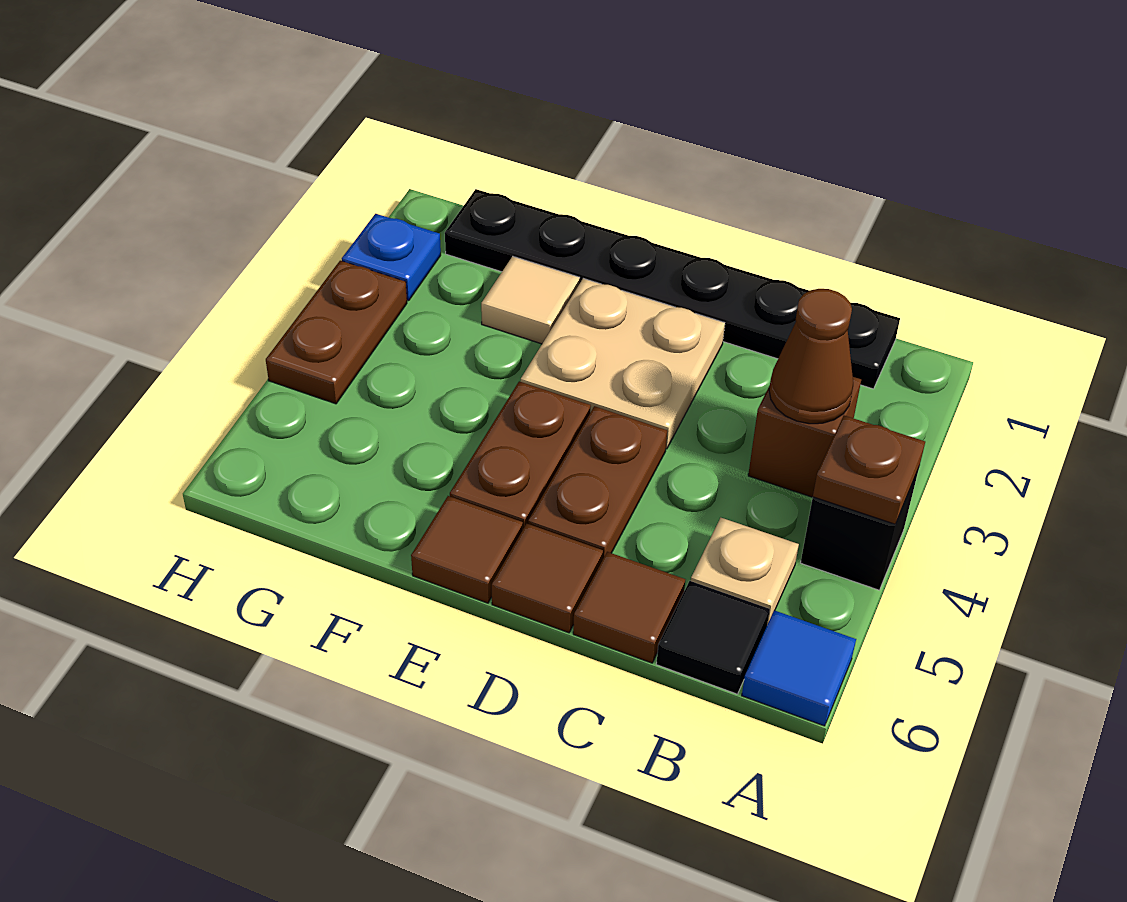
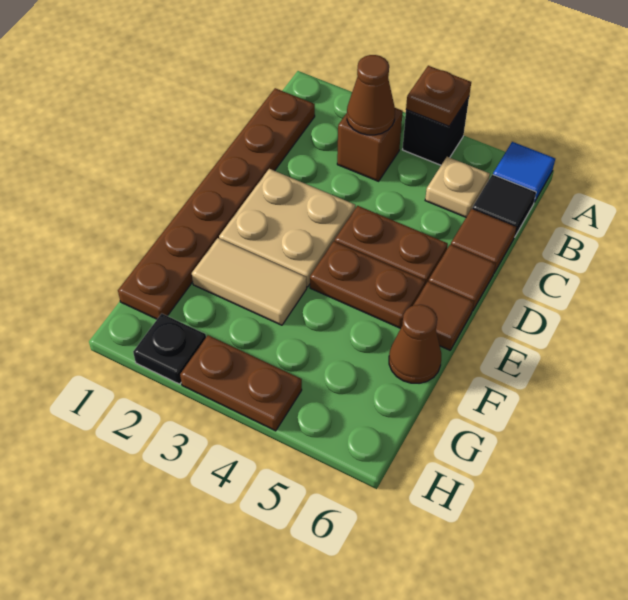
black plate B1:G1 level 1 -> brown plate B1:G1 level 1
tan tile F2 level 1 -> tan tile F2:F3 level 1
none -> brown cone F6 level 1
blue plate H2 level 1 -> black plate H2 level 1

